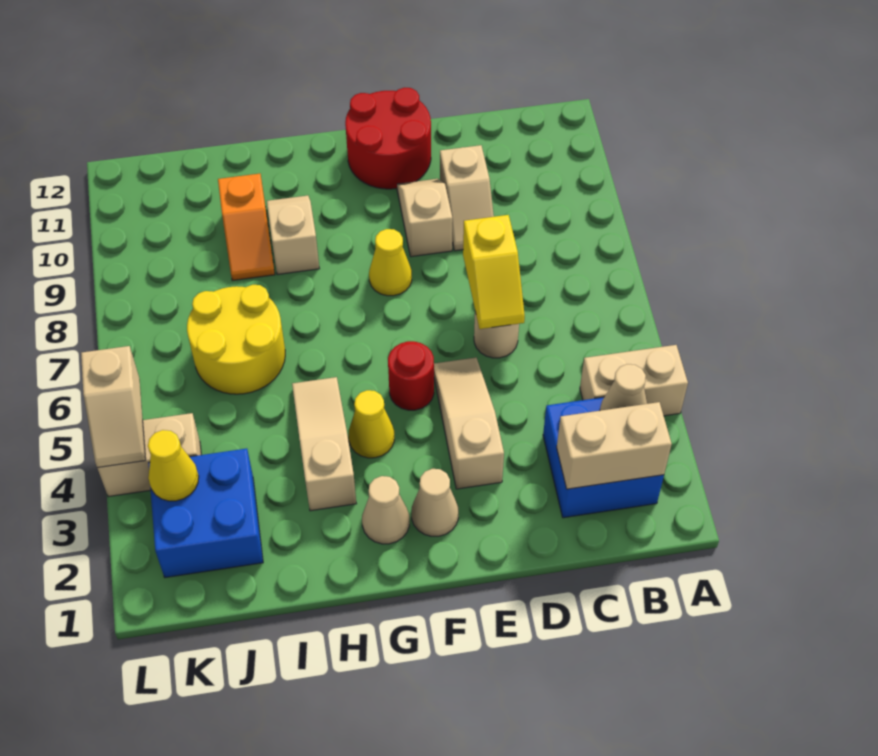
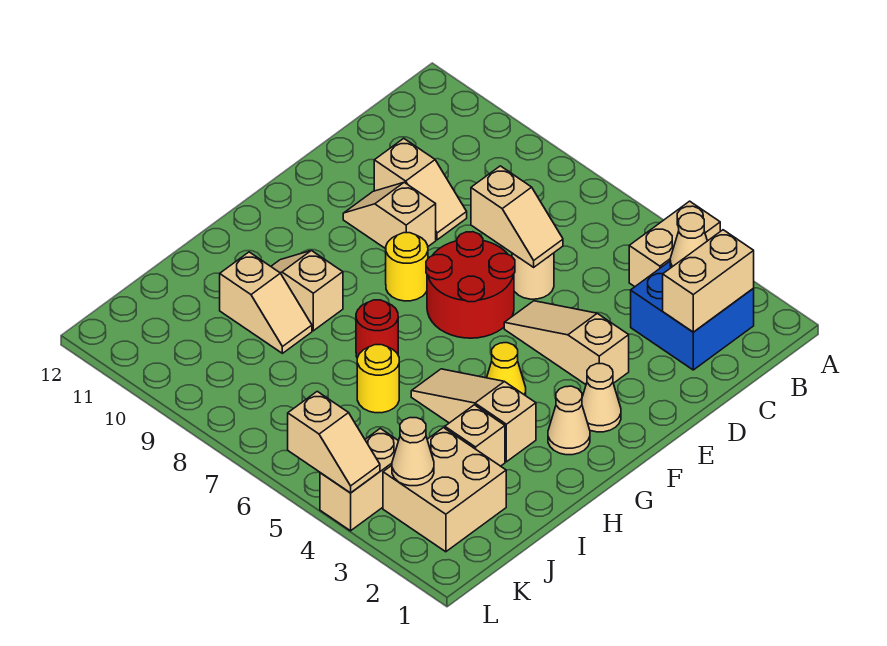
yellow slope D6:D7 level 2 top 7 -> tan slope D6:D7 level 2 top 7
red round brick E11:F12 level 1 -> red round brick E6:F7 level 1
red round brick F5 level 1 -> red round brick H7 level 1
yellow cone F8 level 1 -> yellow round brick F8 level 1
none -> tan brick I3 level 1
yellow round brick I6:J7 level 1 -> yellow round brick I6 level 1
orange slope I9:I10 level 1 top 10 -> tan slope I9:I10 level 1 top 10
blue brick J2:K3 level 1 -> tan brick J2:K3 level 1
yellow cone K3 level 2 -> tan cone K3 level 2

